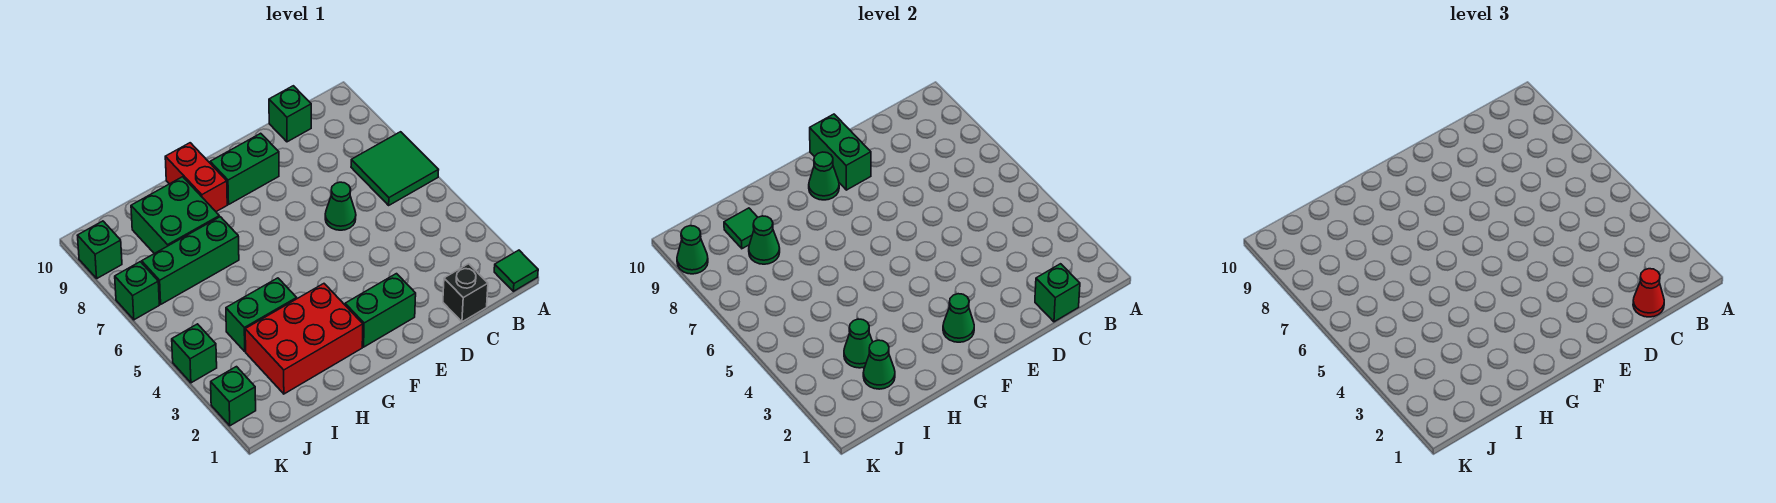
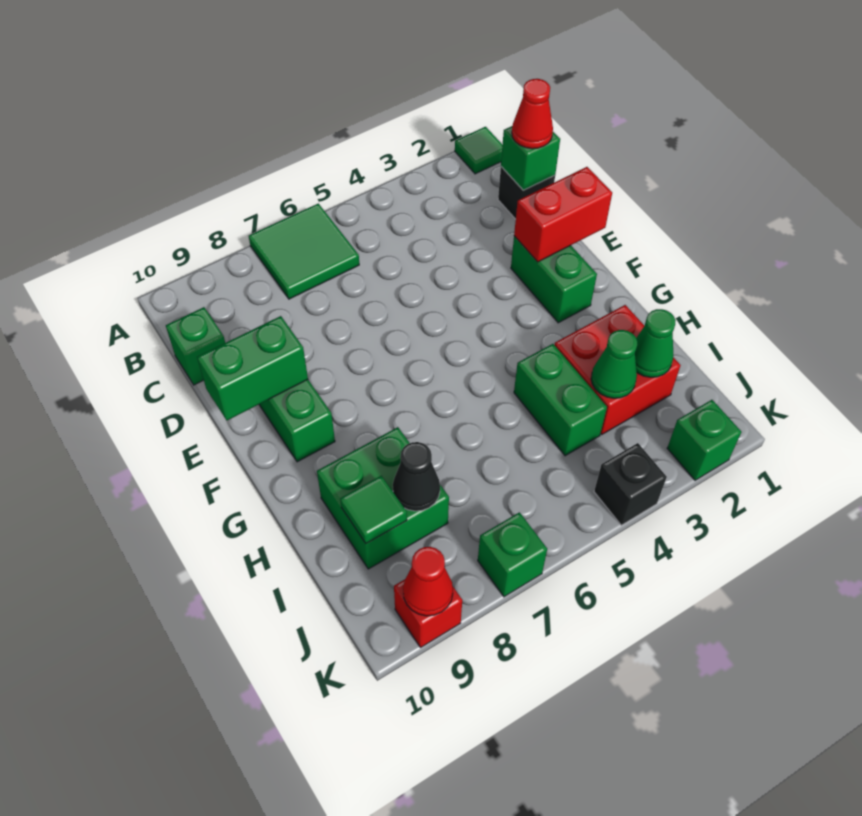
green cone D6 level 1 -> none
green cone F2 level 2 -> none
green cone F9 level 2 -> none
red brick G2:I3 level 1 -> red brick H2:I3 level 1
red brick G9:G10 level 1 -> red brick E1:E2 level 2
green brick H7:J7 level 1 -> none
green cone I8 level 2 -> black cone I8 level 2
green brick K4 level 1 -> black brick K4 level 1
green brick K9 level 1 -> red brick K9 level 1
green cone K9 level 2 -> red cone K9 level 2

